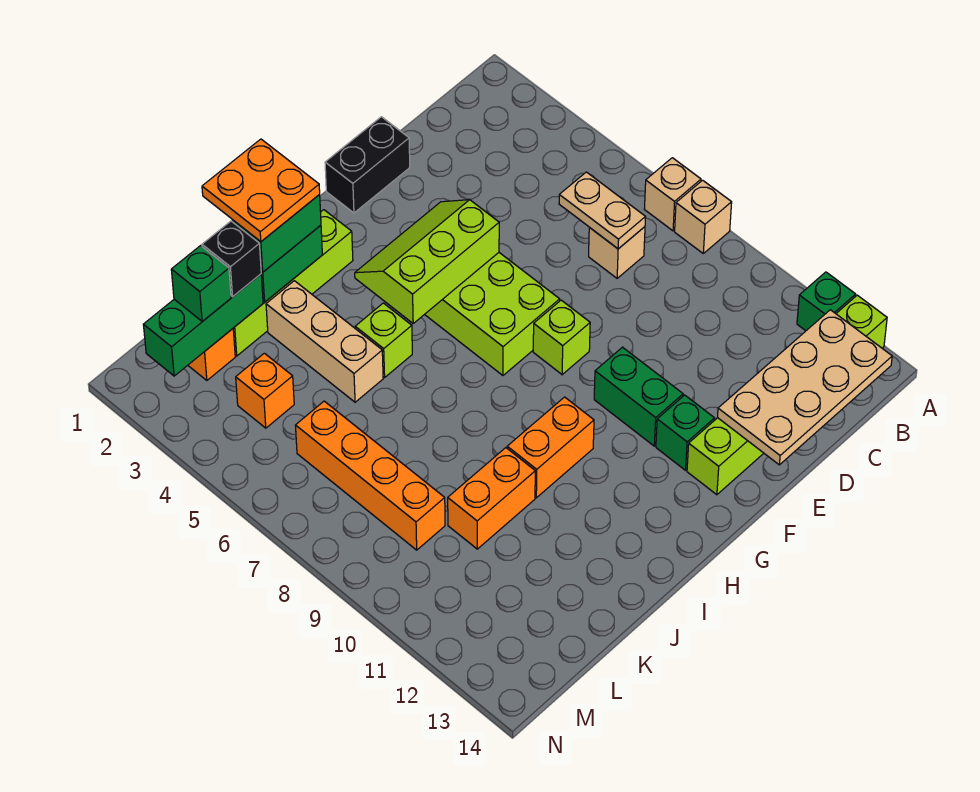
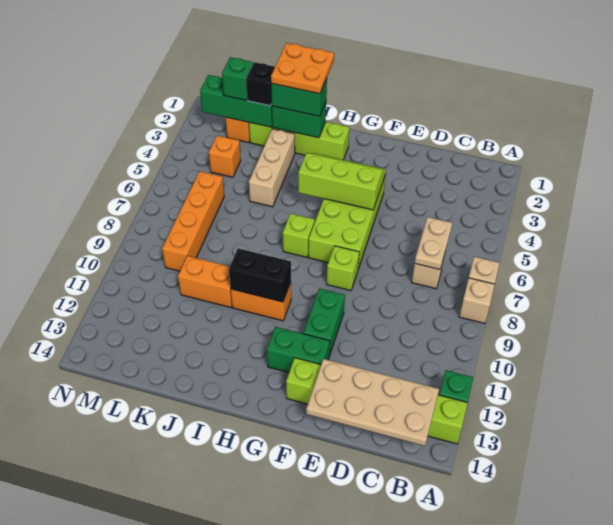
black brick E1:F1 level 1 -> black brick H10:I10 level 2
green brick F12 level 1 -> green brick F12:G12 level 1
lime brick I5 level 1 -> lime brick H7 level 1

